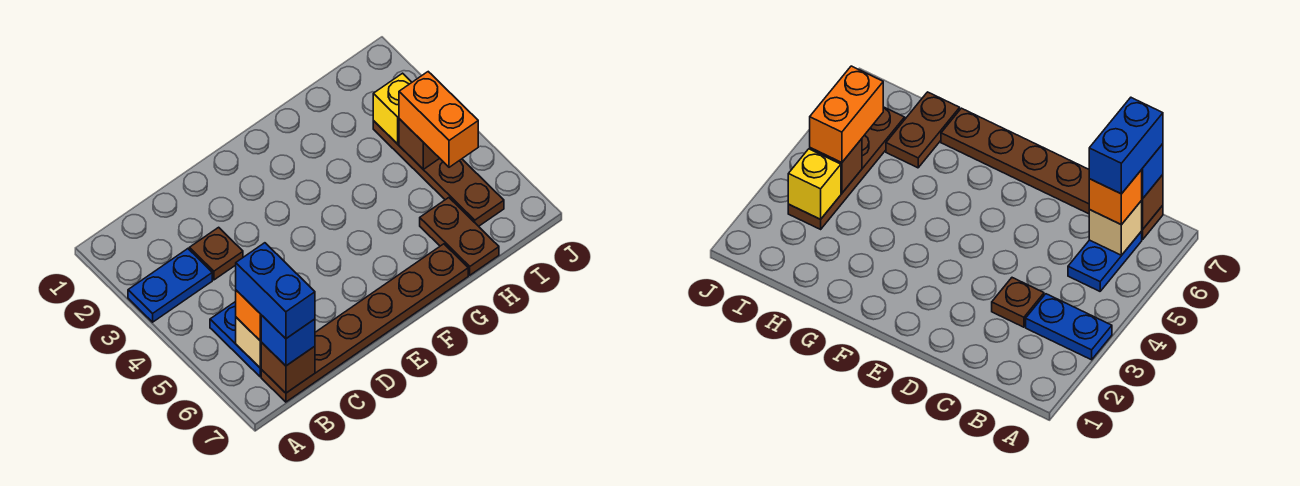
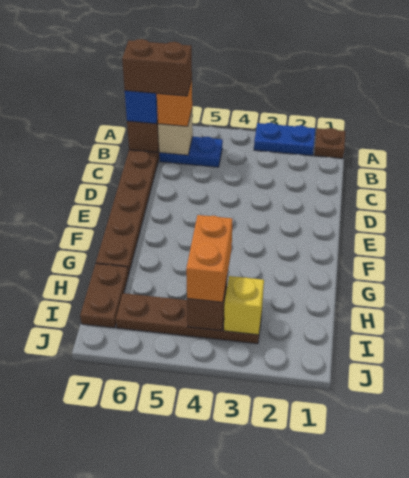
blue plate A3:B3 level 1 -> blue plate A2:A3 level 1
blue brick B6:B7 level 4 -> brown brick B6:B7 level 4
brown plate C3 level 1 -> brown plate A1 level 1
brown plate H6:H7 level 1 -> brown plate H7:I7 level 1
orange brick I4:I5 level 3 -> orange brick H4:I4 level 3

